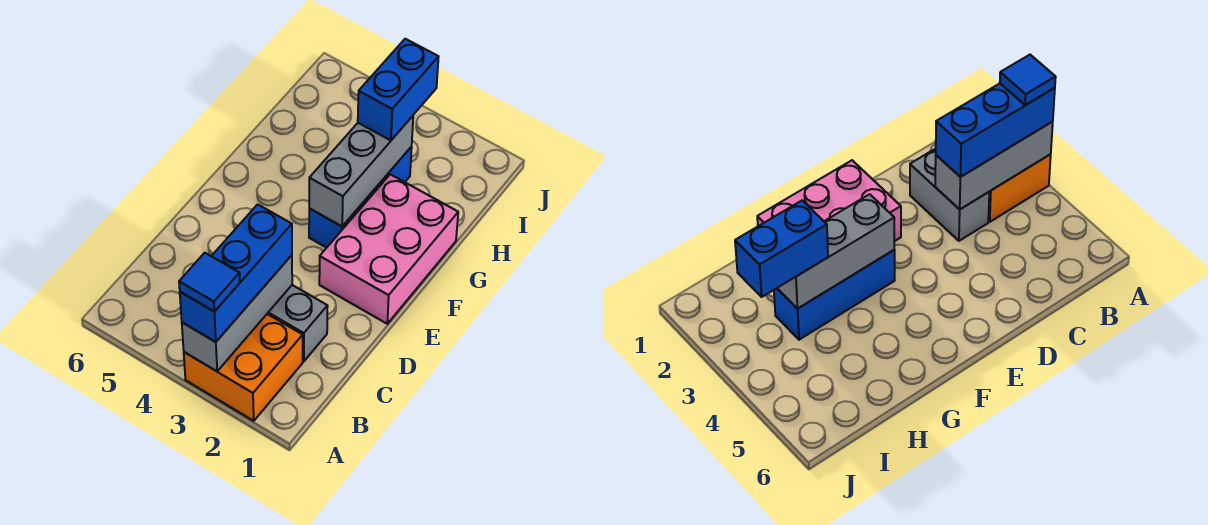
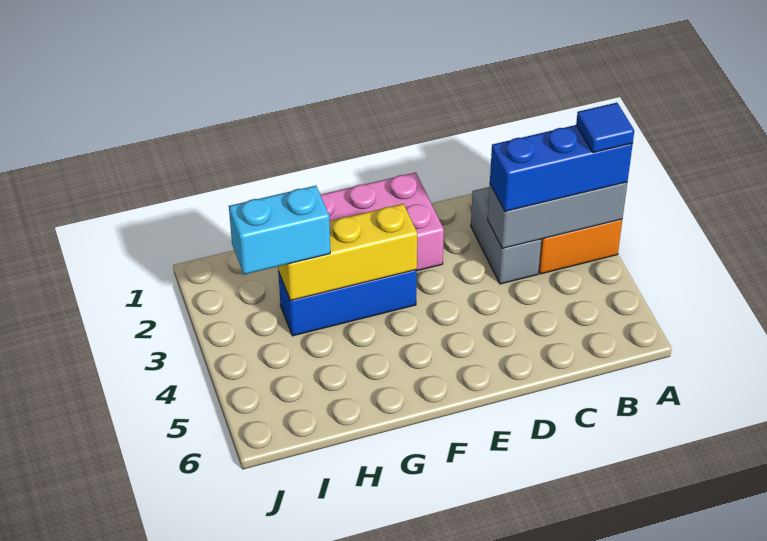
grey brick F3:H3 level 2 -> yellow brick F3:H3 level 2
blue brick H3:I3 level 3 -> cyan brick H3:I3 level 3

